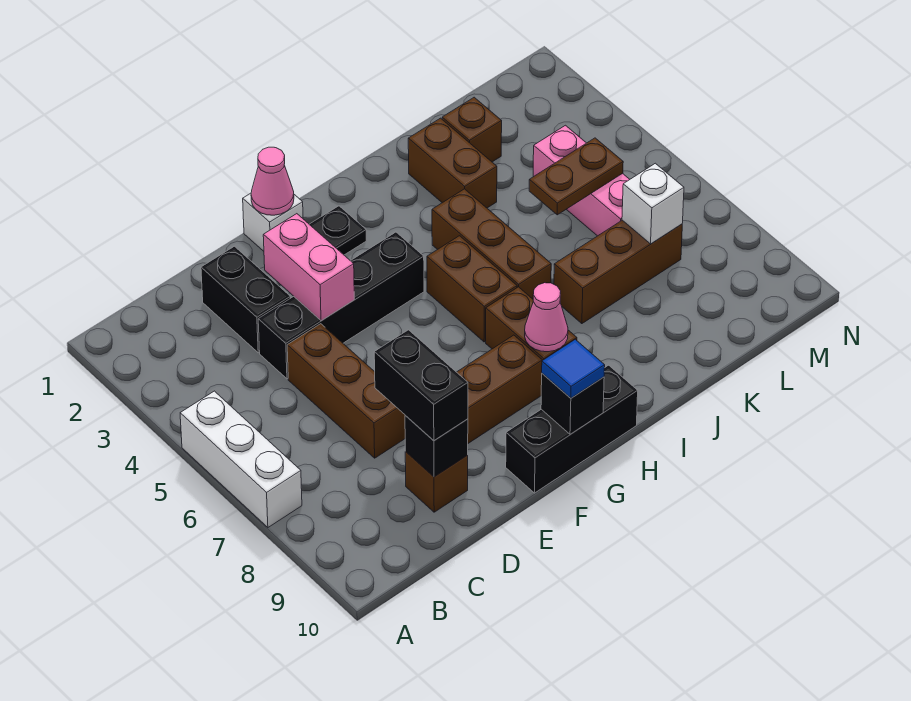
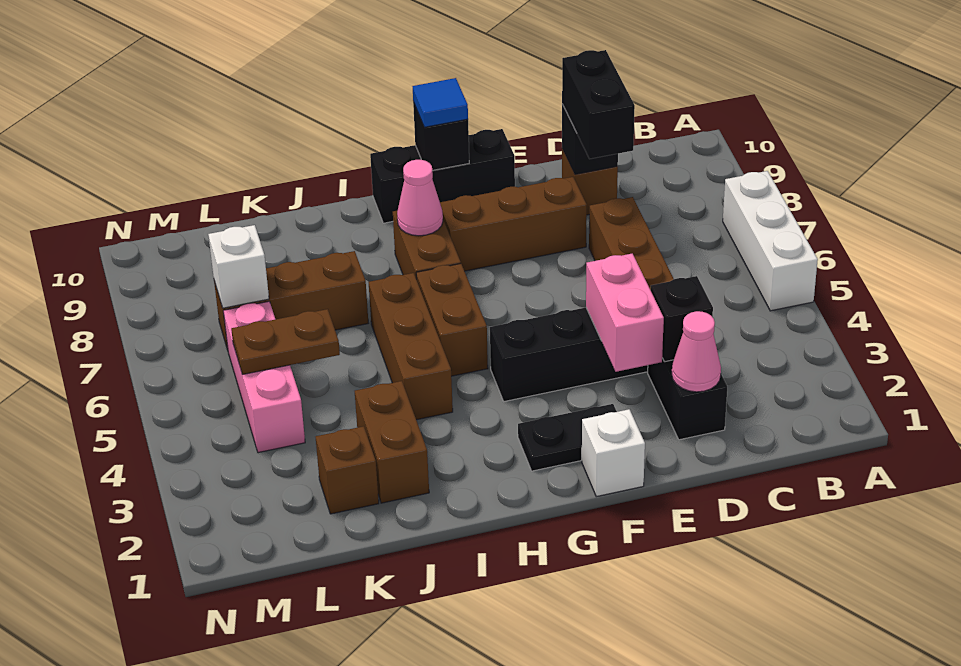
none -> black brick D3 level 2
pink cone F1 level 2 -> pink cone D2 level 2

